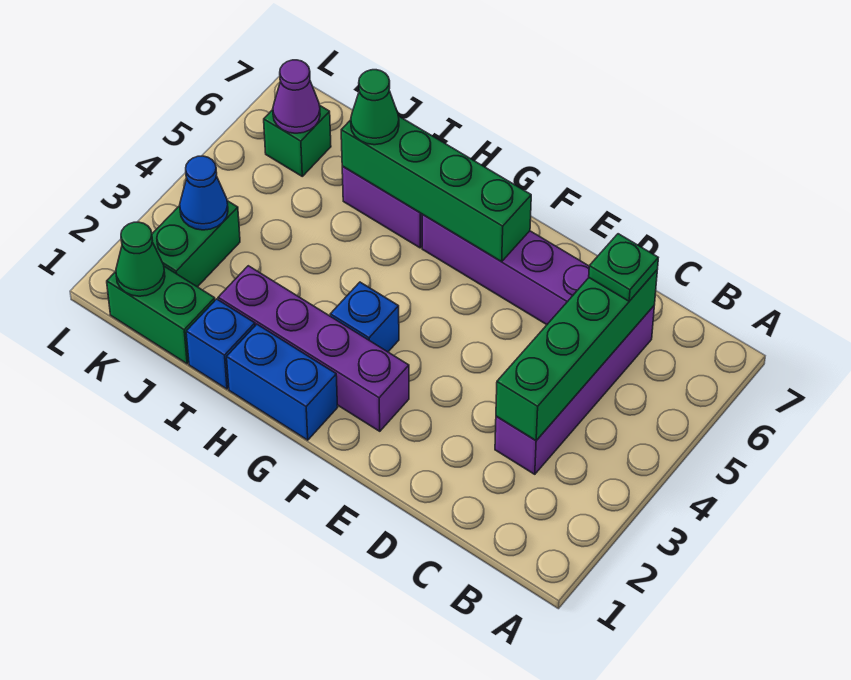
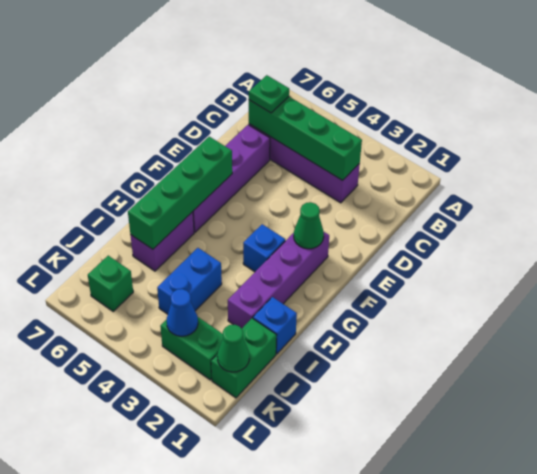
blue brick G1:H1 level 1 -> blue brick I4:J4 level 1
green cone I6 level 3 -> green cone F2 level 2
purple cone K6 level 2 -> none

